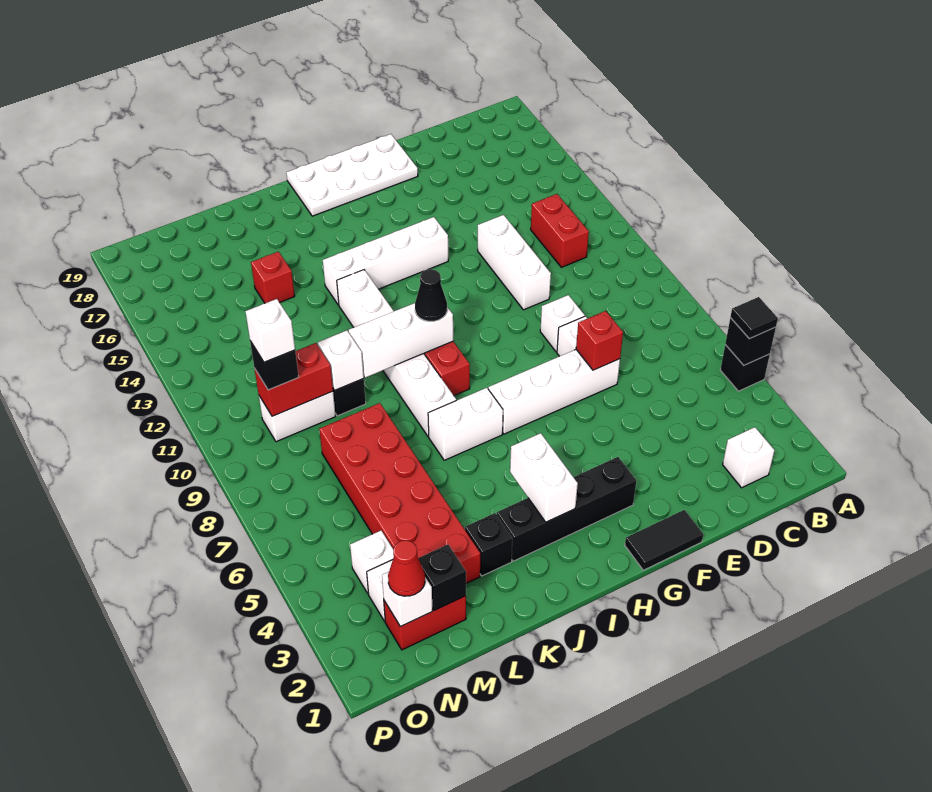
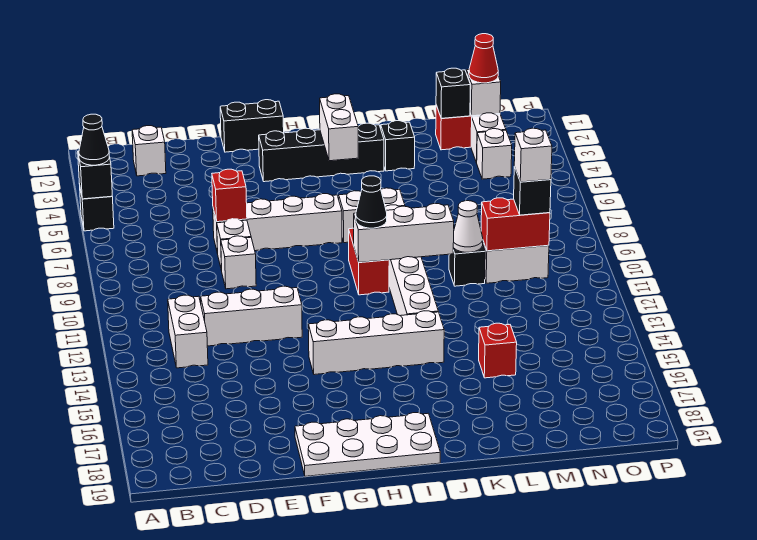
black tile A5 level 3 -> black cone A5 level 3
red brick C12:C13 level 1 -> white brick C12:C13 level 1
white brick E11:E13 level 1 -> white brick D12:F12 level 1
black tile F1:G1 level 1 -> black brick F1:G1 level 1
red brick L3:M8 level 1 -> none
white brick L10 level 2 -> white cone L10 level 2

